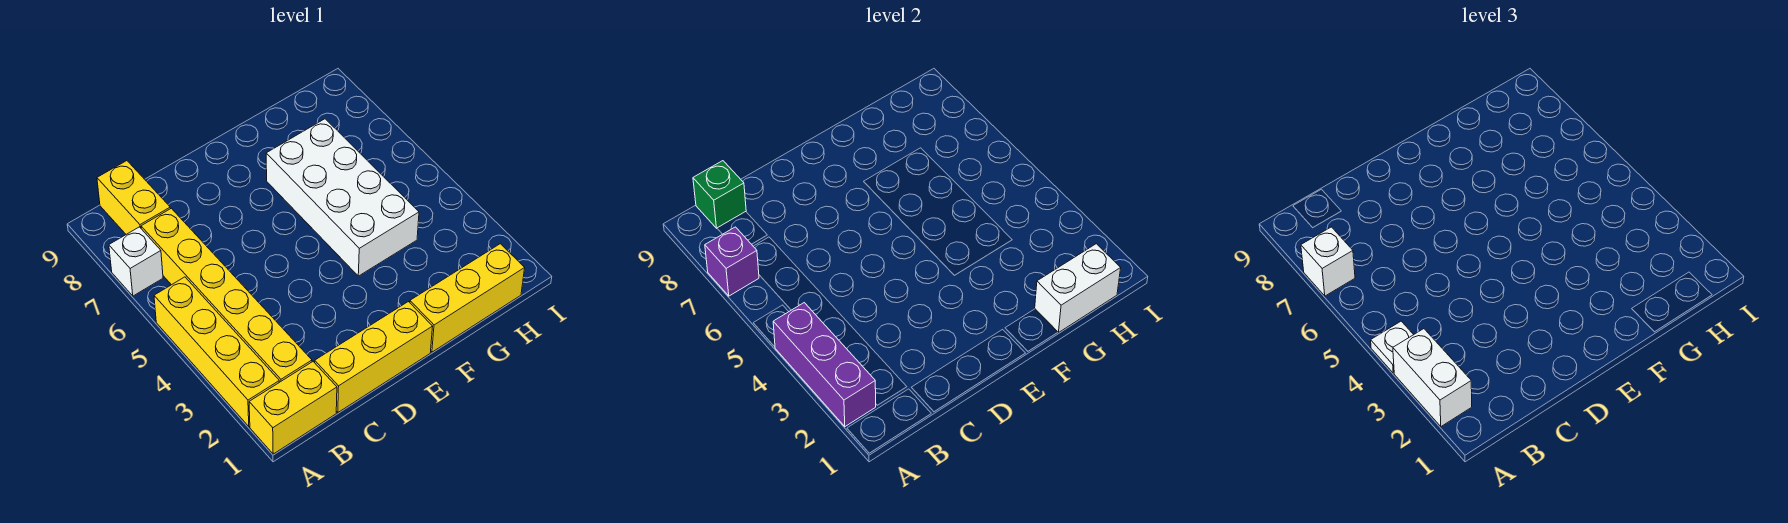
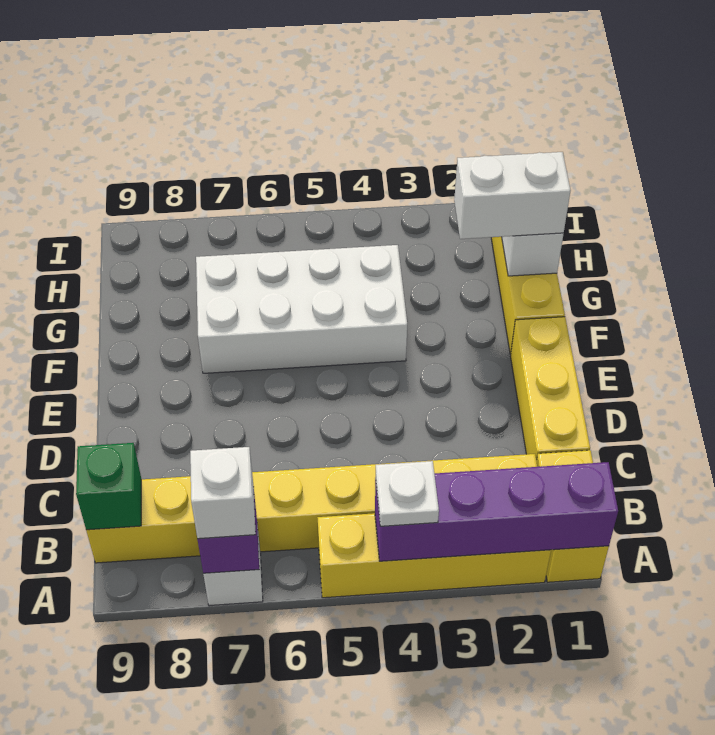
purple brick A2:A4 level 2 -> purple brick A1:A4 level 2
white brick A2:A3 level 3 -> white brick G1:G2 level 3

